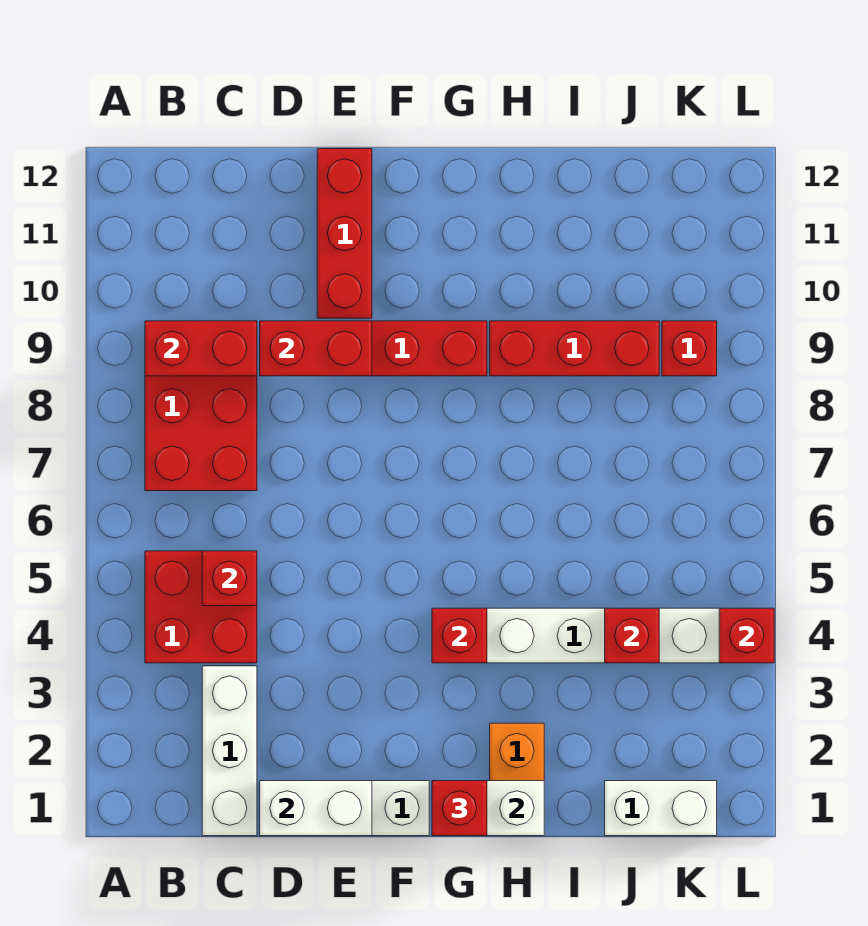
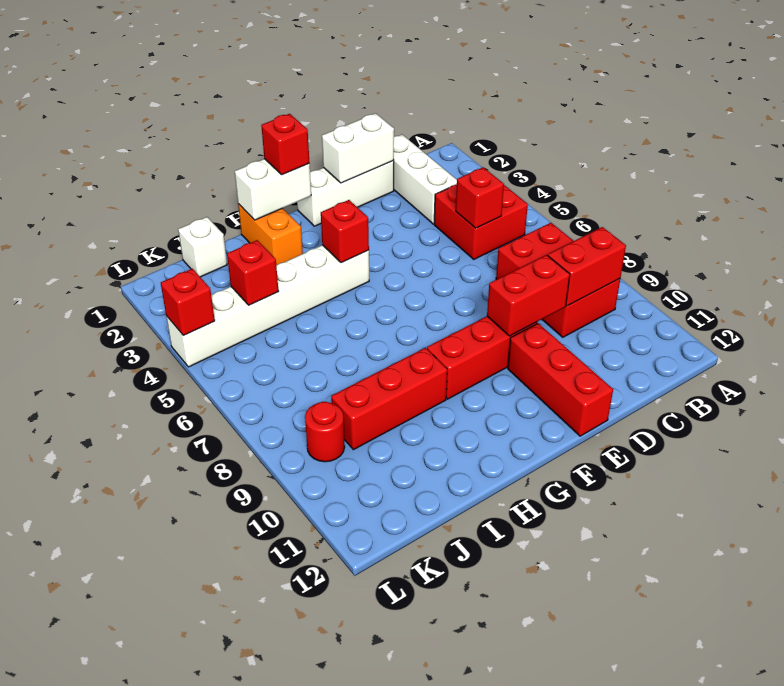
white brick J1:K1 level 1 -> white brick J1 level 1
red brick K9 level 1 -> red round brick K9 level 1

